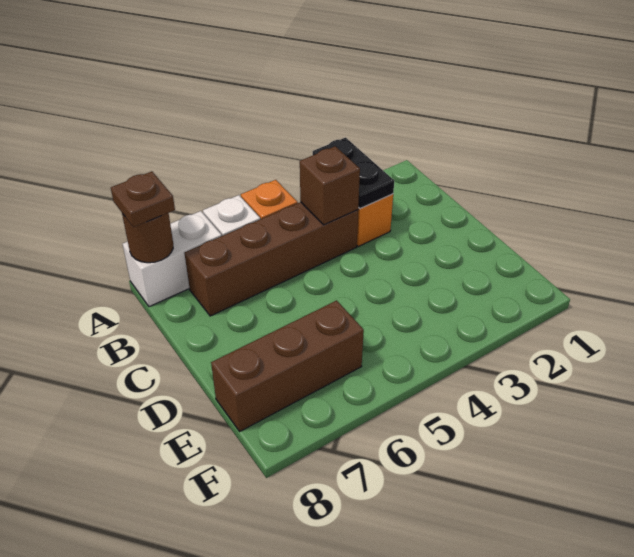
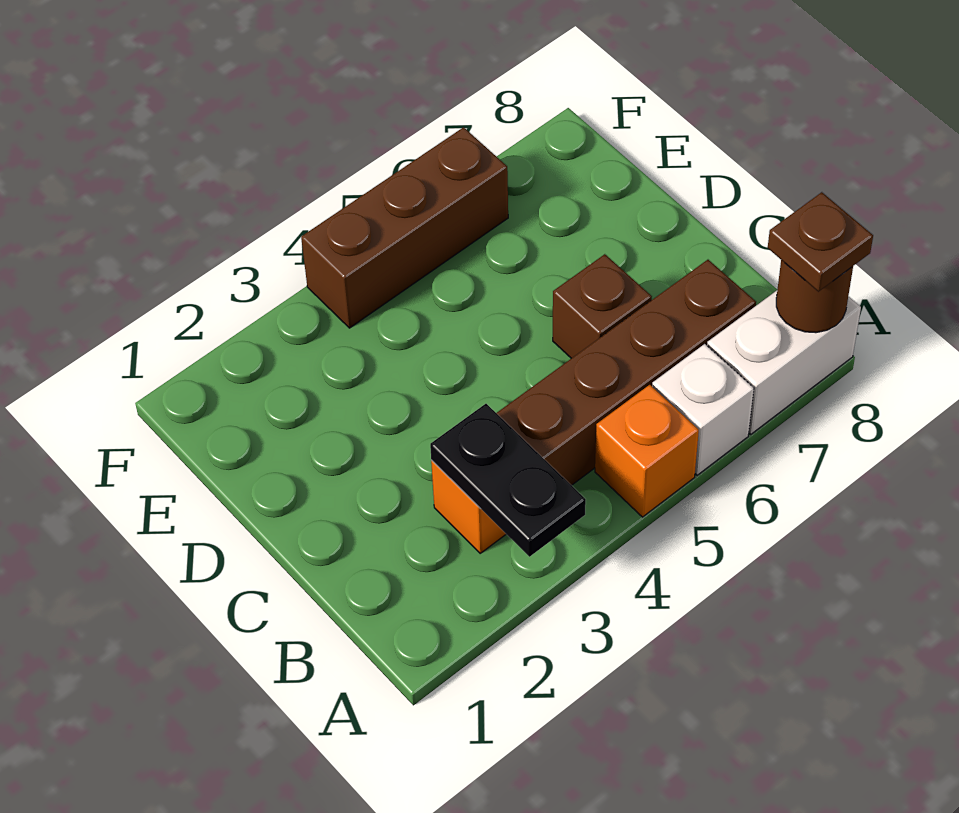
brown brick B4 level 2 -> brown brick C6 level 1
brown brick E6:E8 level 1 -> brown brick F4:F6 level 1

